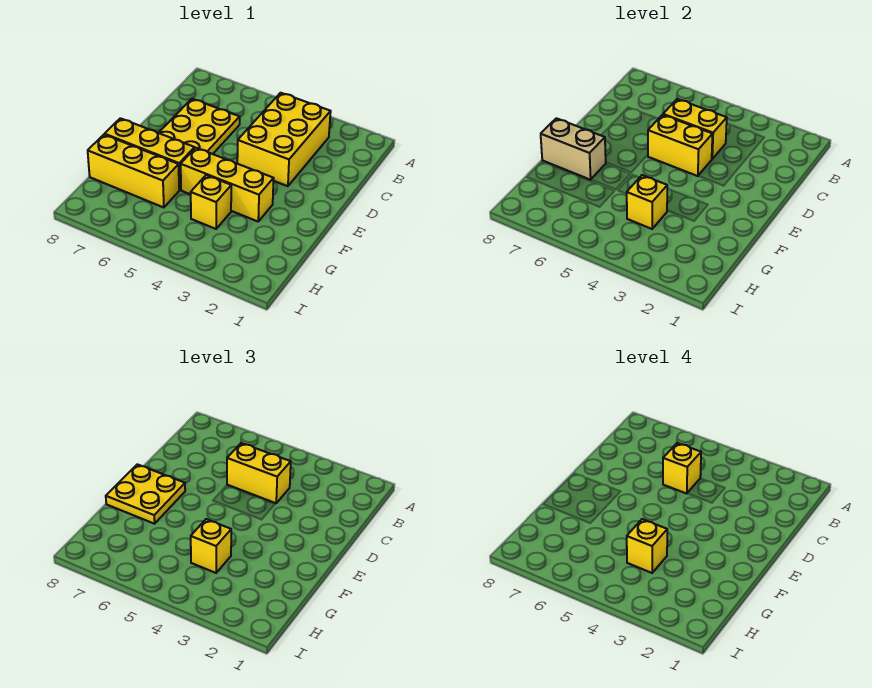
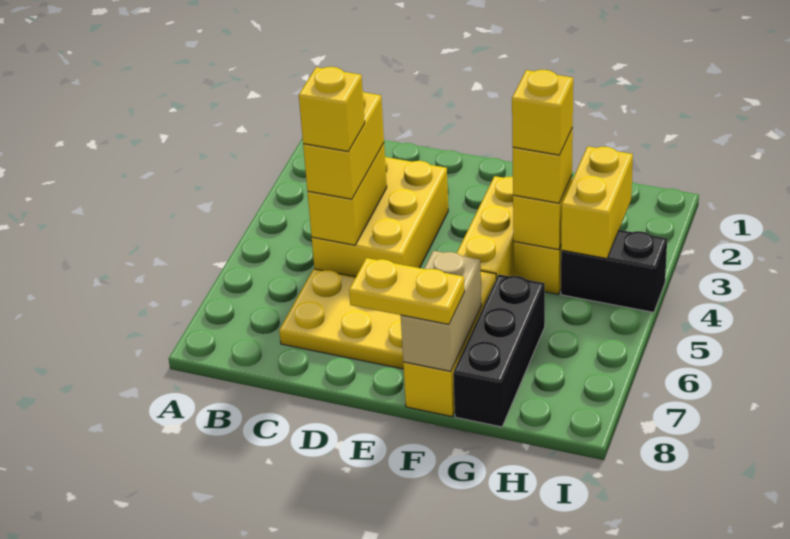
yellow brick B3:D4 level 1 -> yellow brick C3:D5 level 1
yellow brick D4:D5 level 2 -> yellow brick H3:H4 level 2
yellow plate E7:F8 level 3 -> yellow plate E8:F8 level 3
yellow brick G6:G8 level 1 -> black brick G6:G8 level 1
none -> black brick H4:I4 level 1

